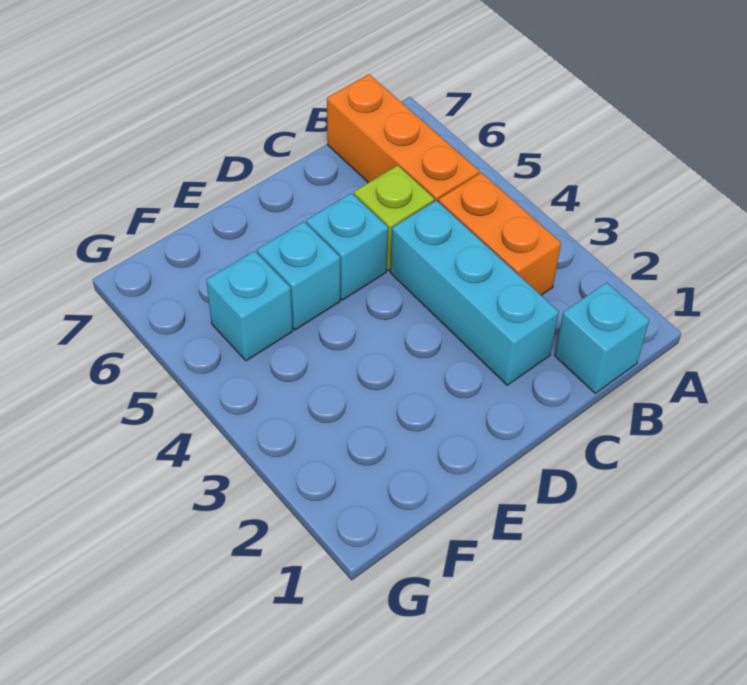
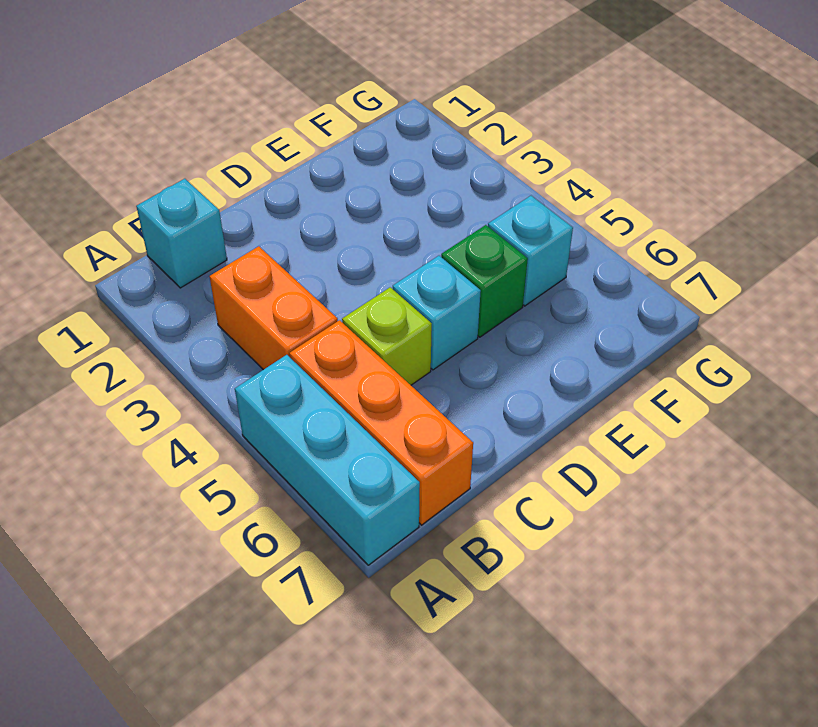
cyan brick C2:C4 level 1 -> cyan brick A5:A7 level 1
cyan brick E5 level 1 -> green brick E5 level 1

